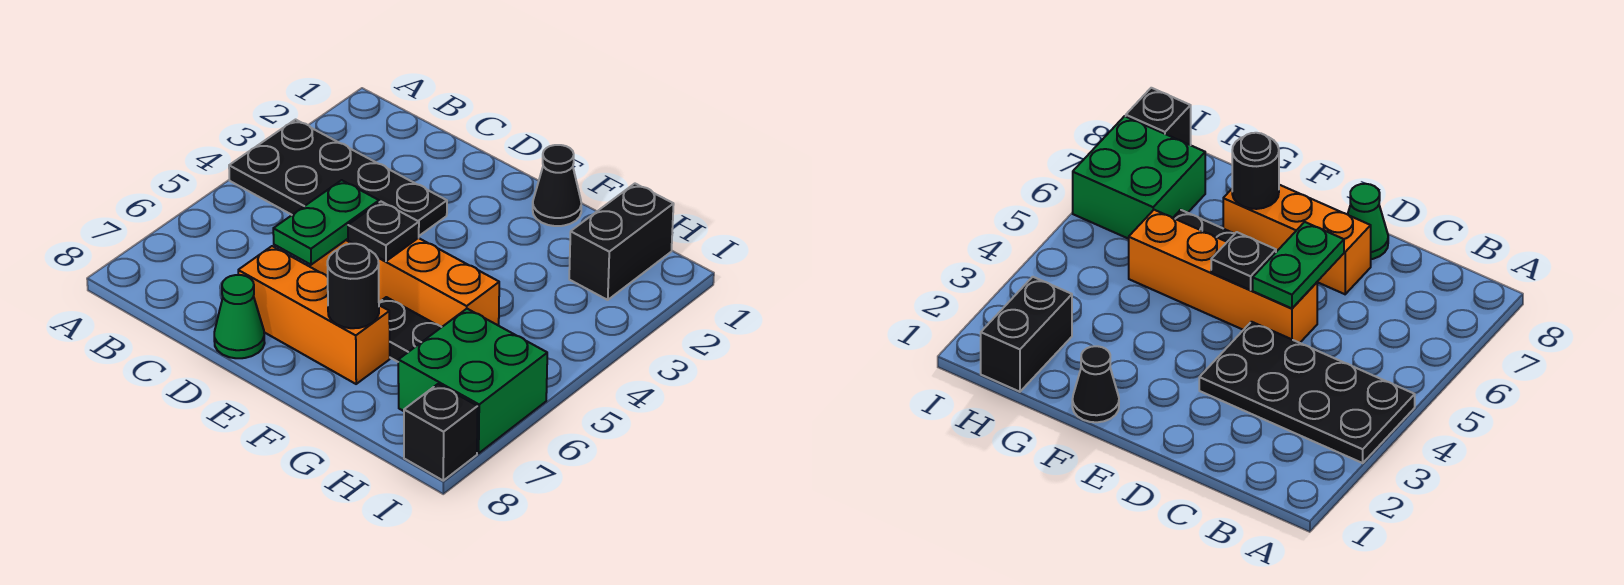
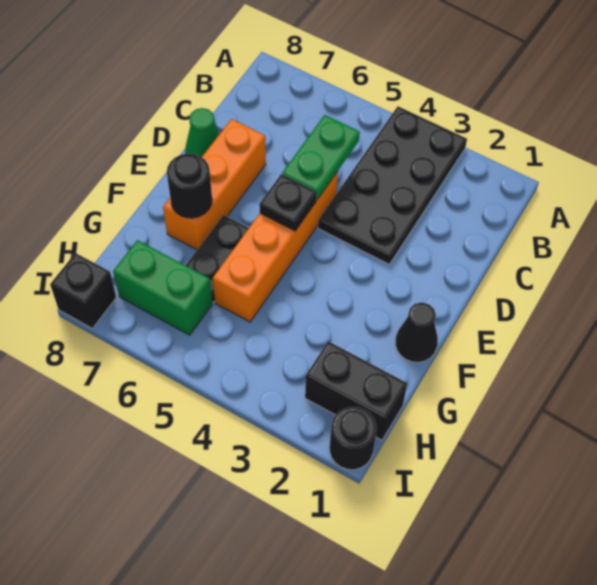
green plate D5:D6 level 2 -> green plate C5:D5 level 2
green brick H6:I7 level 1 -> green brick H6:H7 level 1
none -> black round brick I1 level 1

